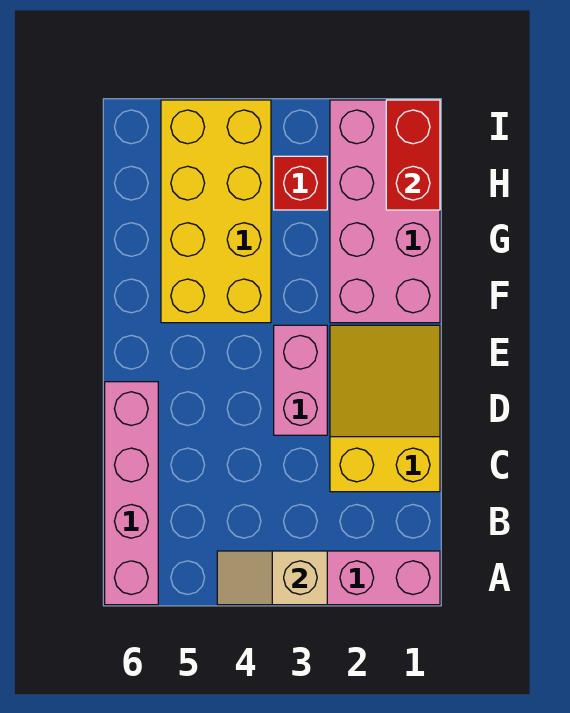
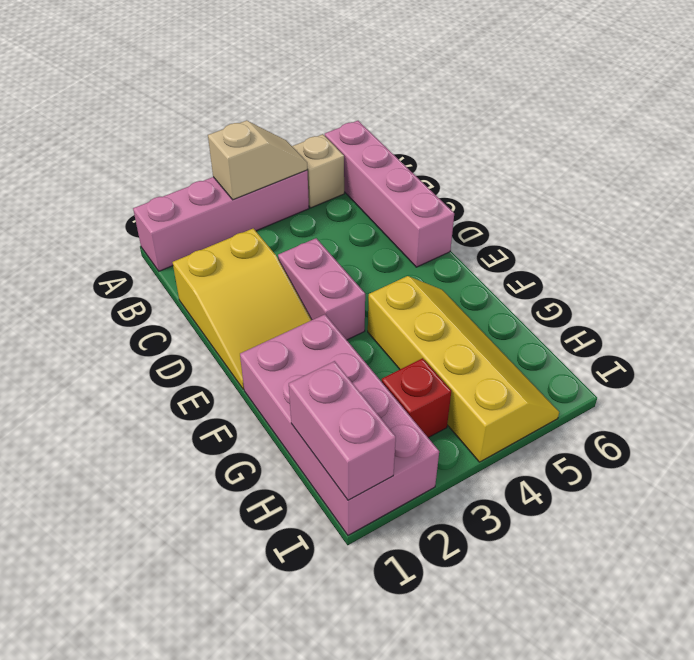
none -> tan brick A5 level 1
yellow brick F4:I5 level 1 -> yellow slope F4:I5 level 1 top 4
red brick H1:I1 level 2 -> pink brick H1:I1 level 2

